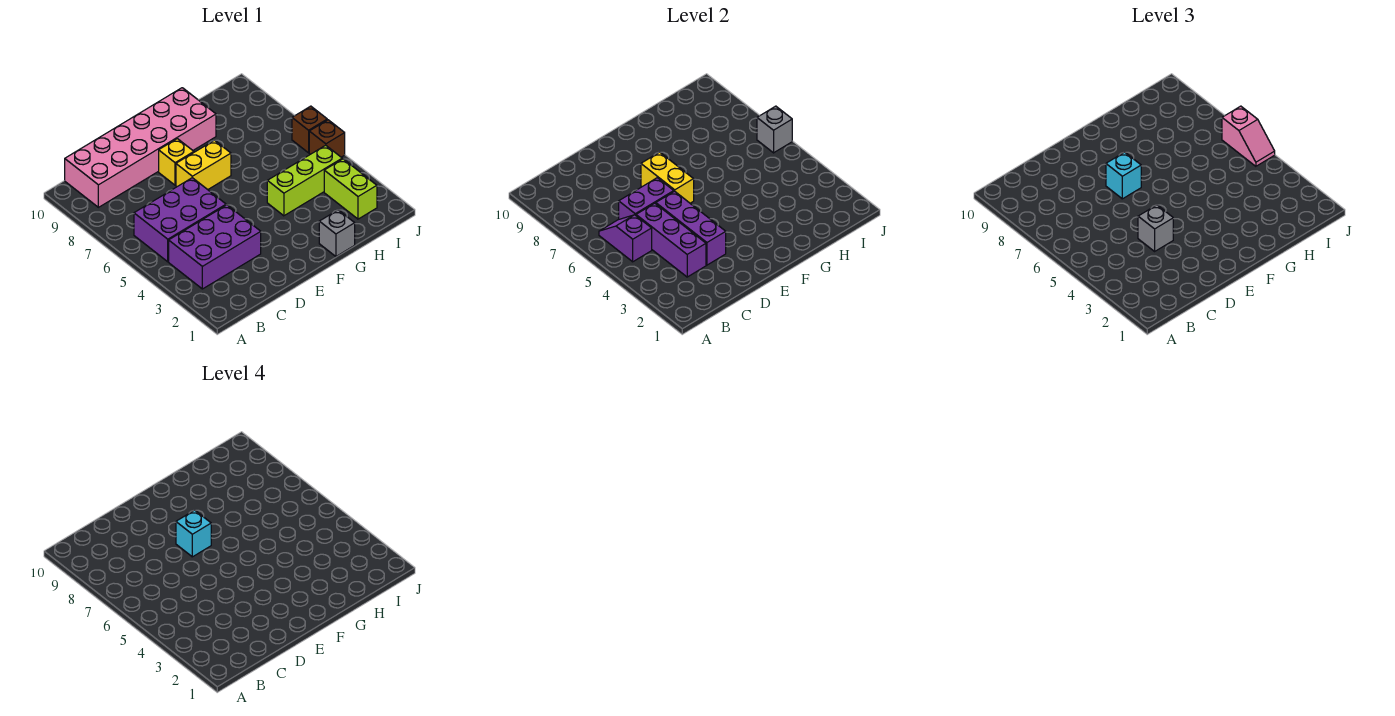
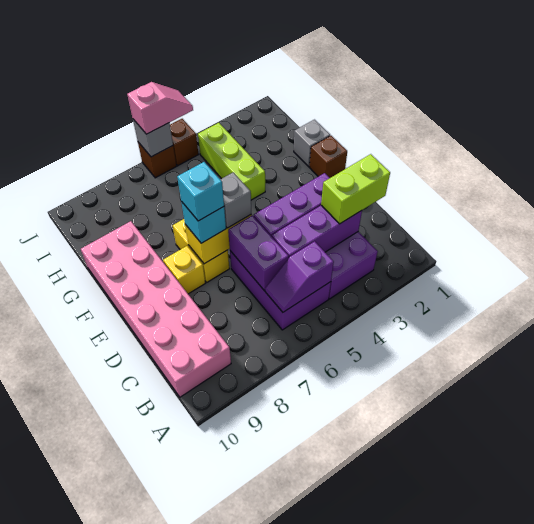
grey brick D4 level 3 -> grey brick E6 level 3
none -> brown brick F1 level 1
lime brick I2:I3 level 1 -> lime brick C2:C3 level 3

